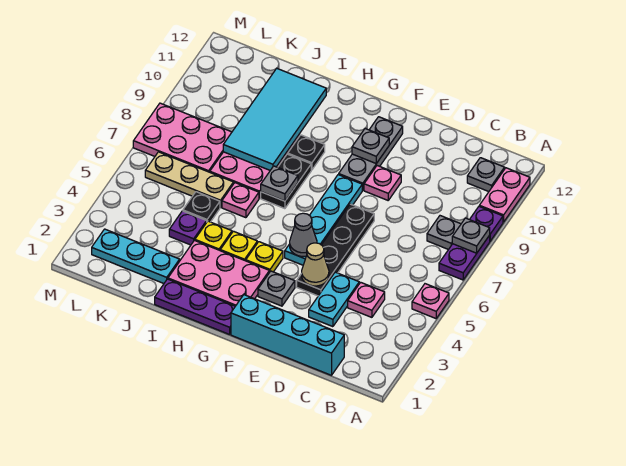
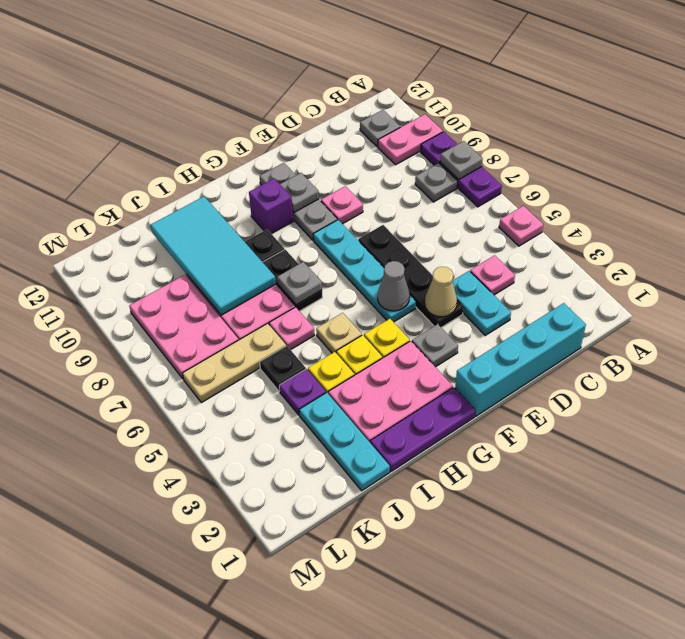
pink plate A10:A11 level 1 -> pink plate A10:B10 level 1
none -> purple brick G10 level 1
none -> tan plate H5 level 1
cyan plate J2:L2 level 1 -> cyan plate J1:J3 level 1
pink plate K7:M8 level 1 -> pink plate K7:L9 level 1

